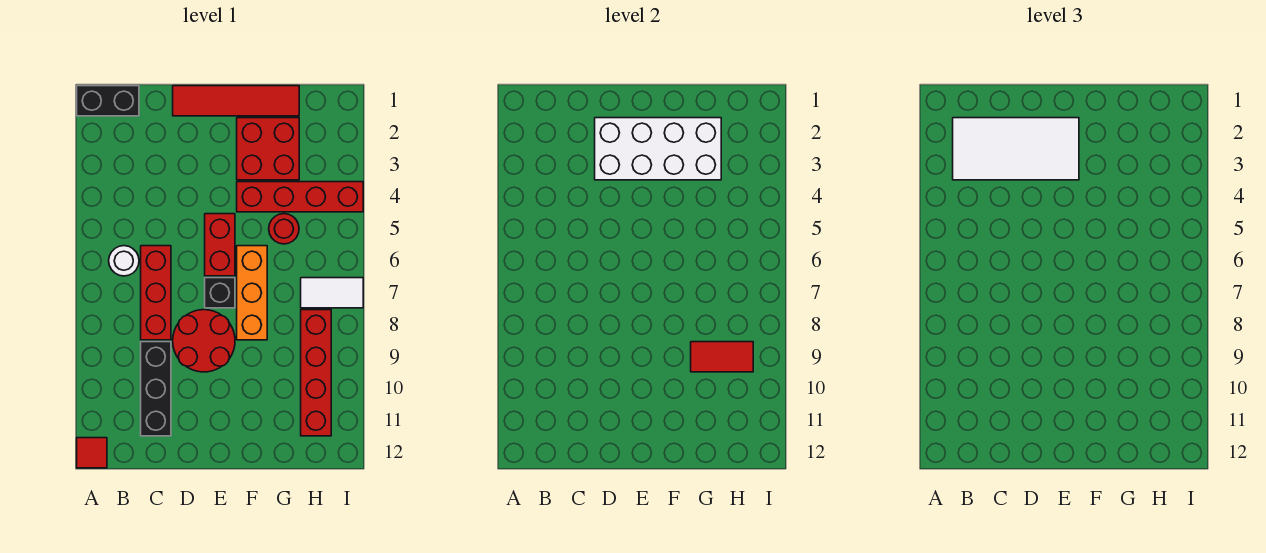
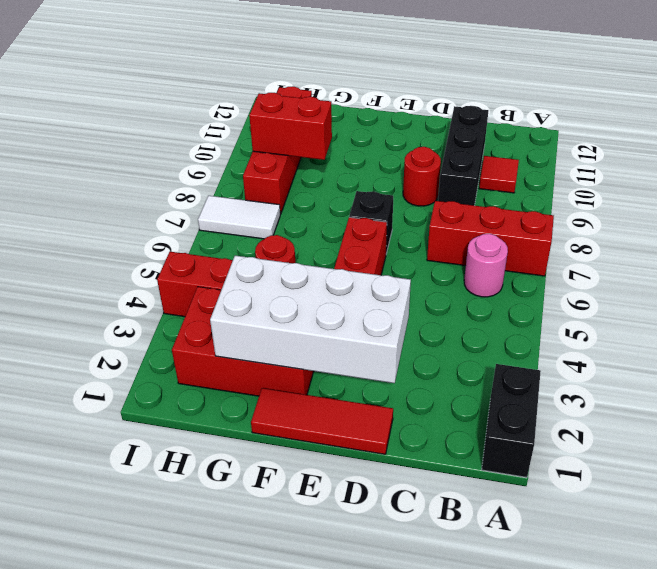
black brick A1:B1 level 1 -> black brick A1:A2 level 1
red tile A12 level 1 -> red tile B10 level 1
white tile B2:E3 level 3 -> none
white round brick B6 level 1 -> pink round brick B6 level 1
red brick C6:C8 level 1 -> red brick A7:C7 level 1
red tile D1:G1 level 1 -> red tile D1:F1 level 1
red round brick D8:E9 level 1 -> red round brick D9 level 1
red brick F2:G3 level 1 -> red brick F2:H3 level 1
orange brick F6:F8 level 1 -> none
red tile G9:H9 level 2 -> red brick G9:H9 level 2

